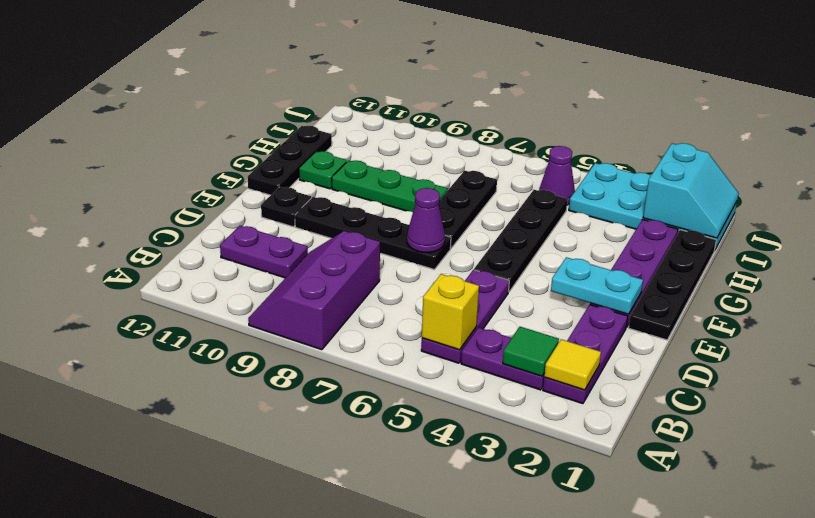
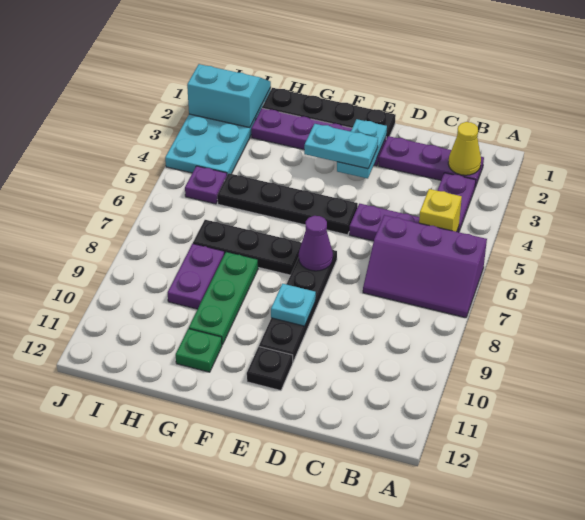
purple slope A8:C9 level 1 top 8 -> purple slope A6:C7 level 1 top 6
yellow tile B2 level 2 -> yellow cone B2 level 2
green tile B3 level 2 -> none
purple plate C10:C11 level 1 -> purple plate H8:H9 level 1
none -> cyan plate E3:F3 level 3
none -> cyan plate E9 level 2
black plate F12:H12 level 1 -> none
purple cone I5 level 1 -> purple plate I5 level 1

